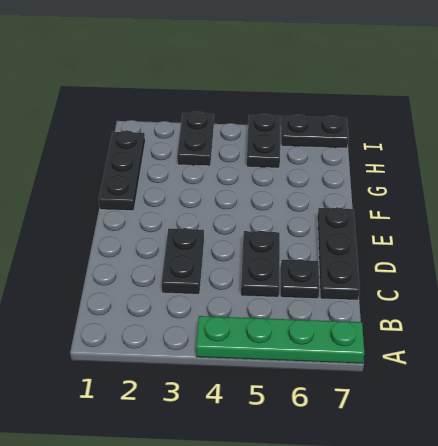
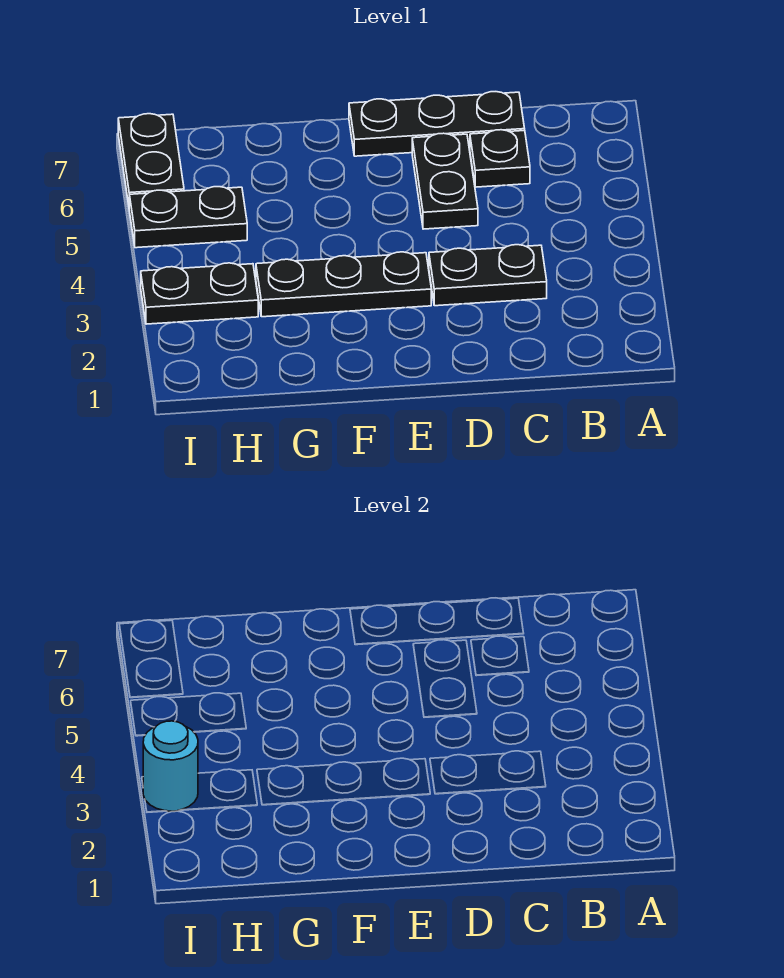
green plate A4:A7 level 1 -> none
black plate C5:D5 level 1 -> black plate D5:D6 level 1
black plate F1:H1 level 1 -> black plate E3:G3 level 1
none -> cyan round brick I3 level 2

